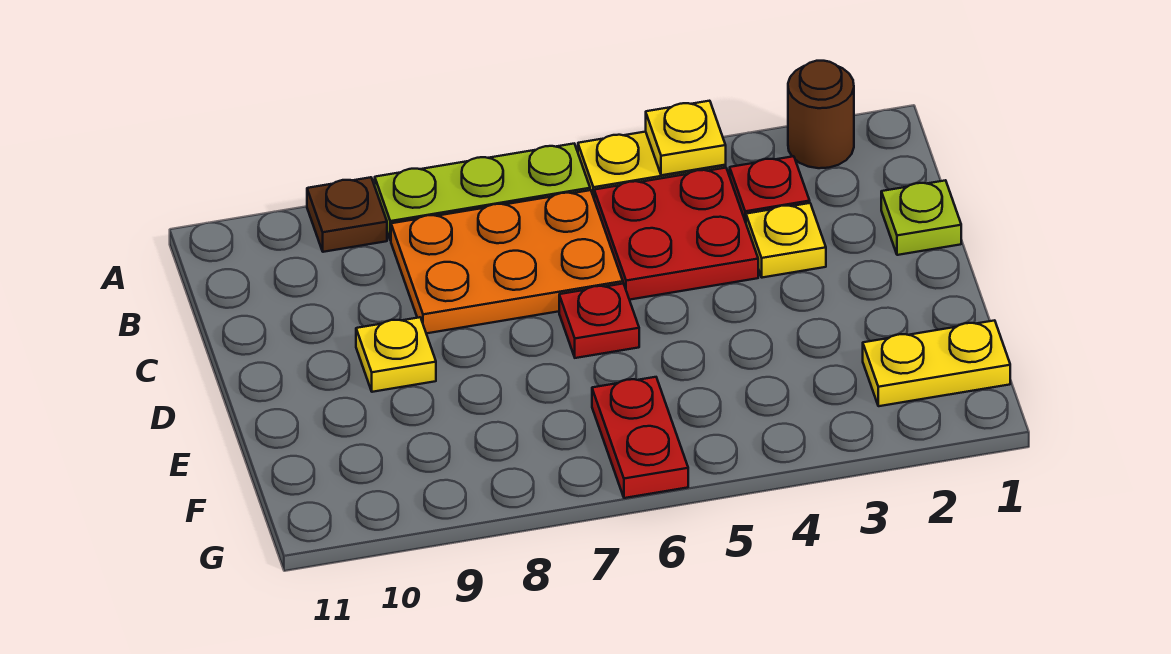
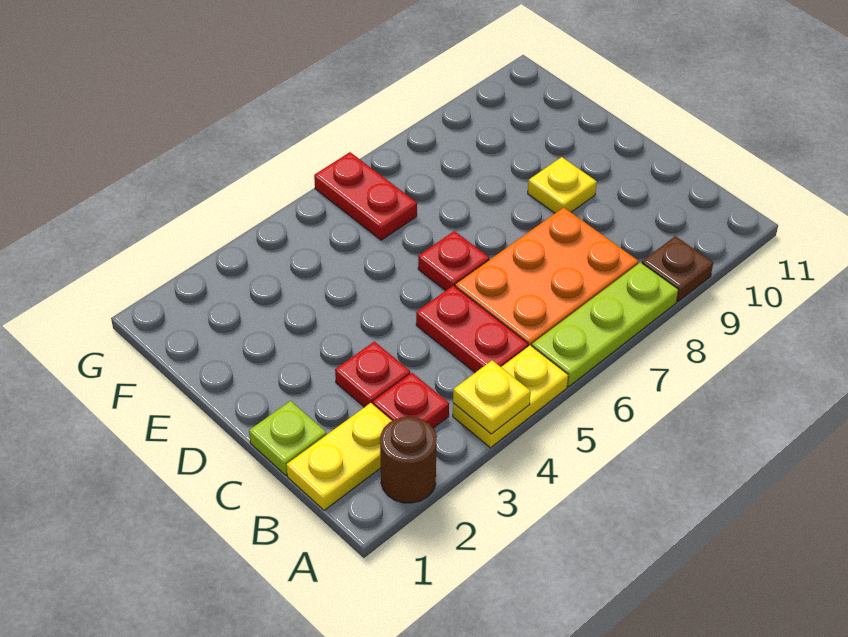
red plate B4:C5 level 1 -> red plate B5:C5 level 1
yellow plate C3 level 1 -> red plate C3 level 1
yellow plate F1:F2 level 1 -> yellow plate B1:B2 level 1

